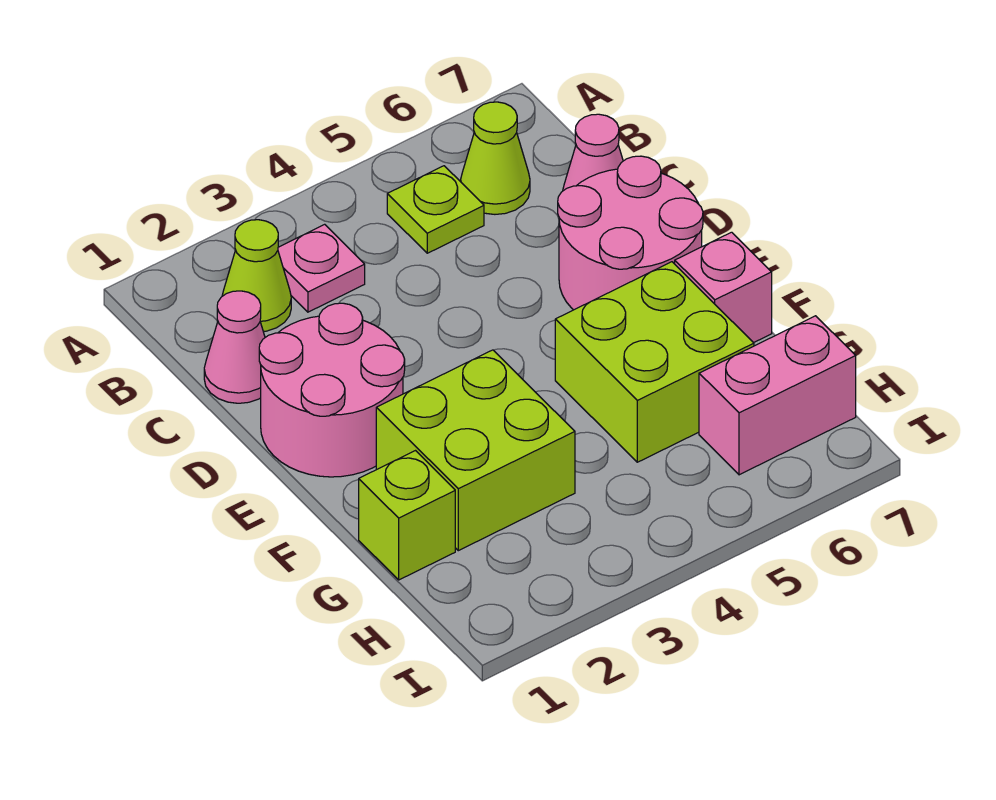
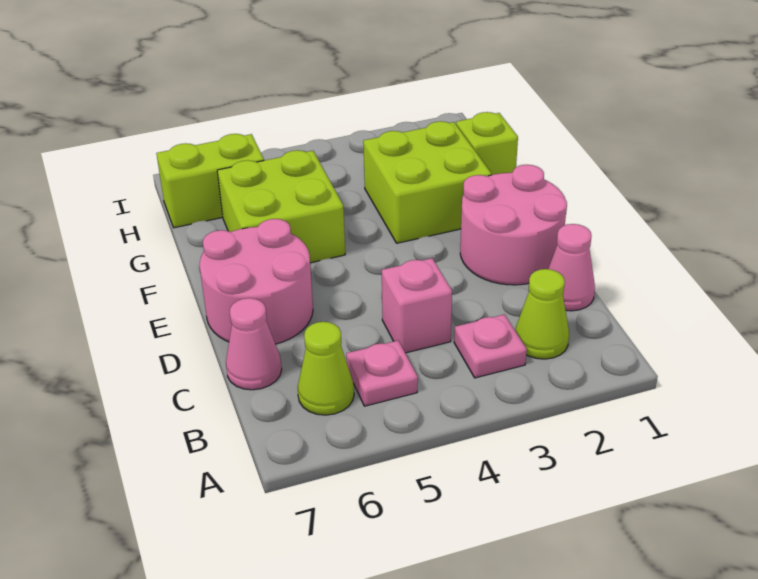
lime plate B5 level 1 -> pink plate B5 level 1
pink brick F7 level 1 -> pink brick C4 level 1
pink brick H6:H7 level 1 -> lime brick H6:H7 level 1

